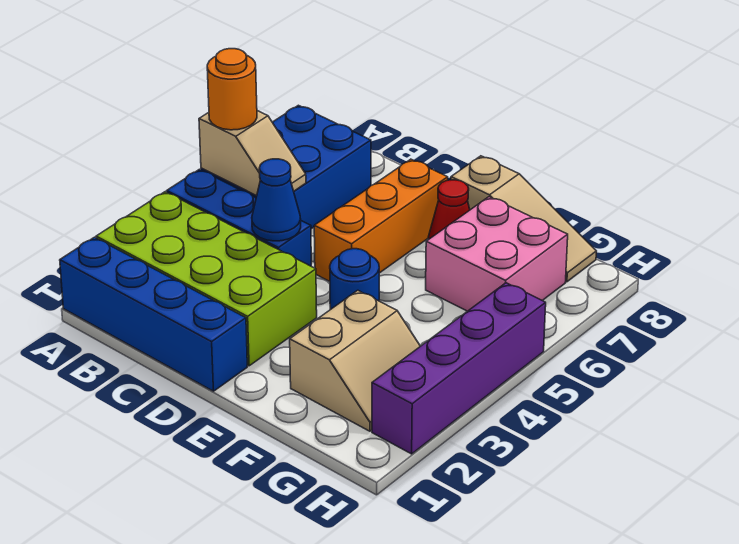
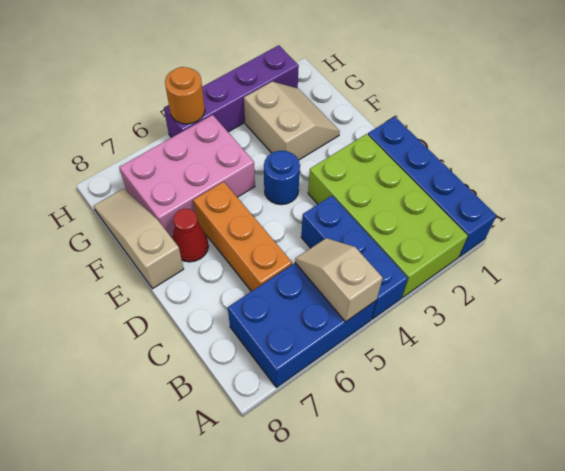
orange round brick A5 level 3 -> orange round brick H5 level 2
blue cone C4 level 2 -> none
orange brick D5:D7 level 1 -> orange brick C6:E6 level 1
tan slope F2:G3 level 1 top F -> tan slope F2:G3 level 1 top 3
pink brick F6:G7 level 1 -> pink brick F5:G7 level 1

